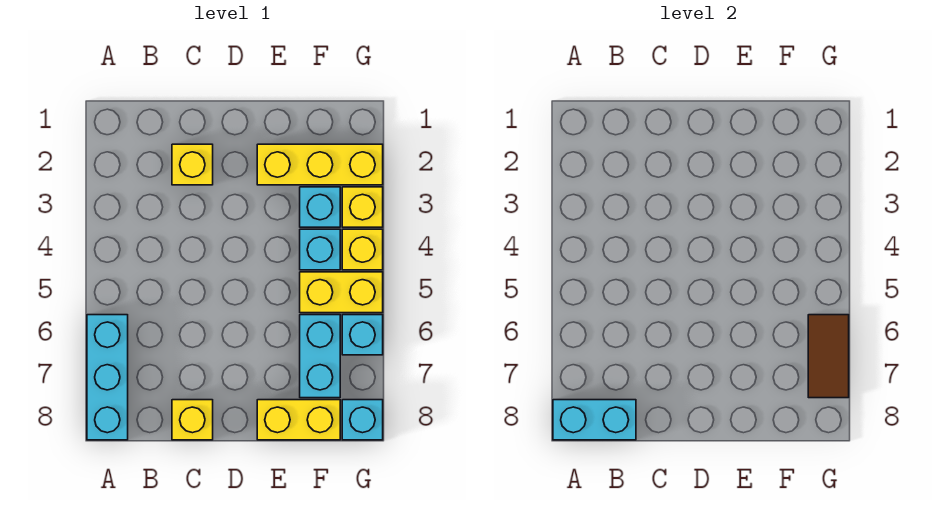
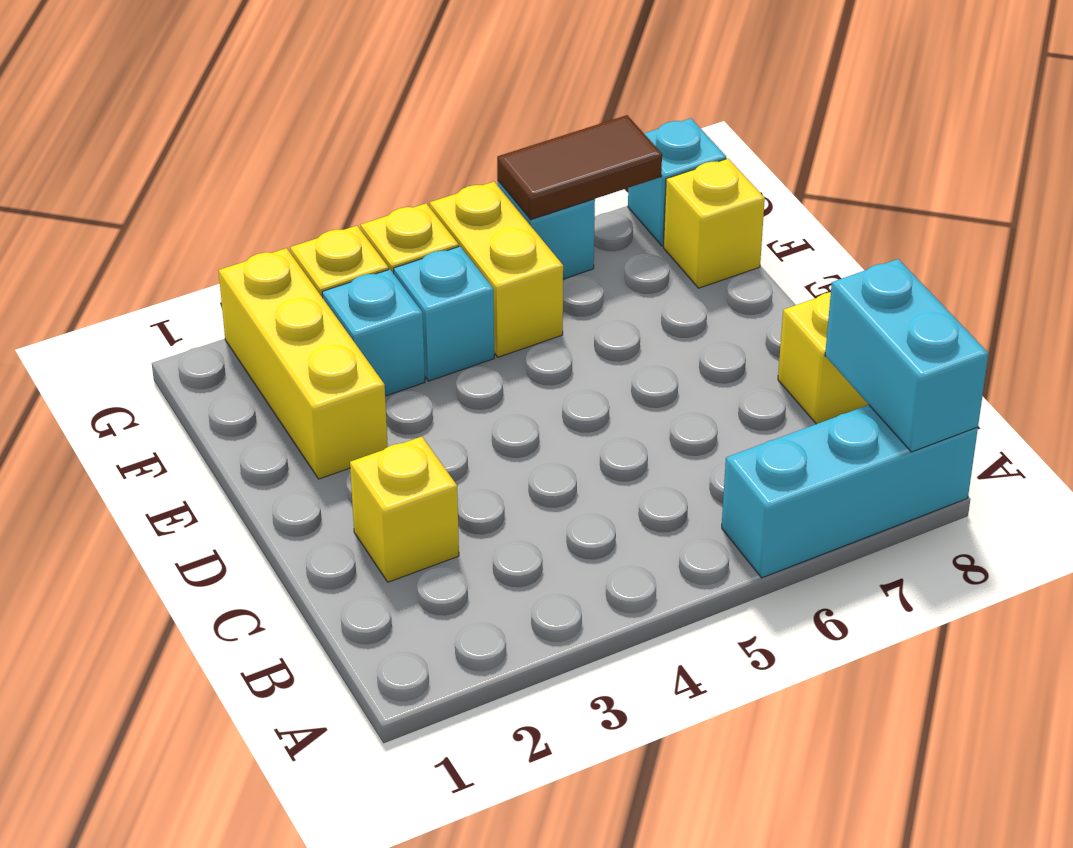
yellow brick E8:F8 level 1 -> yellow brick F8 level 1
cyan brick F6:F7 level 1 -> none

